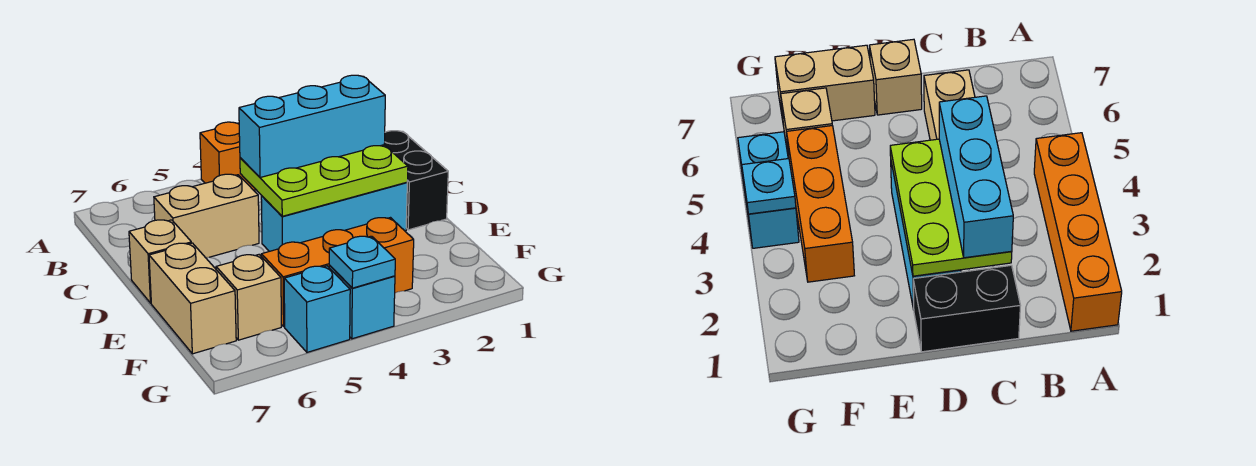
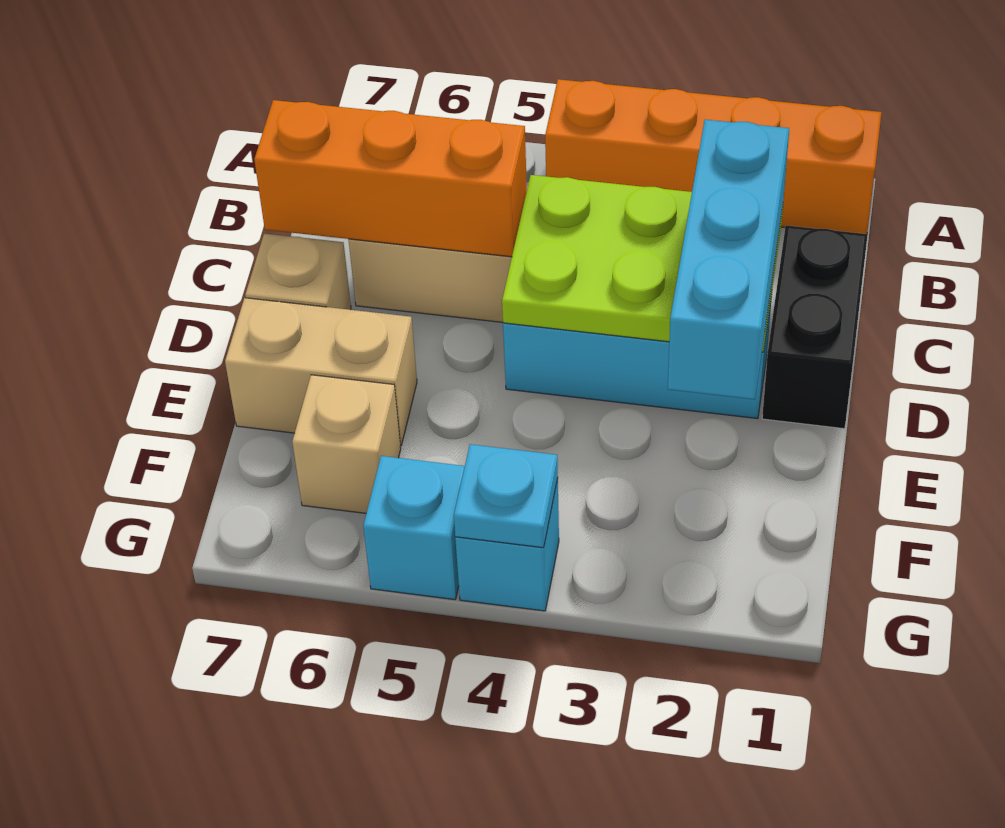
cyan brick C2:C4 level 3 -> cyan brick C2:E2 level 3
tan brick E7:F7 level 1 -> tan brick E6:E7 level 1
orange brick F3:F5 level 1 -> orange brick C5:C7 level 2

